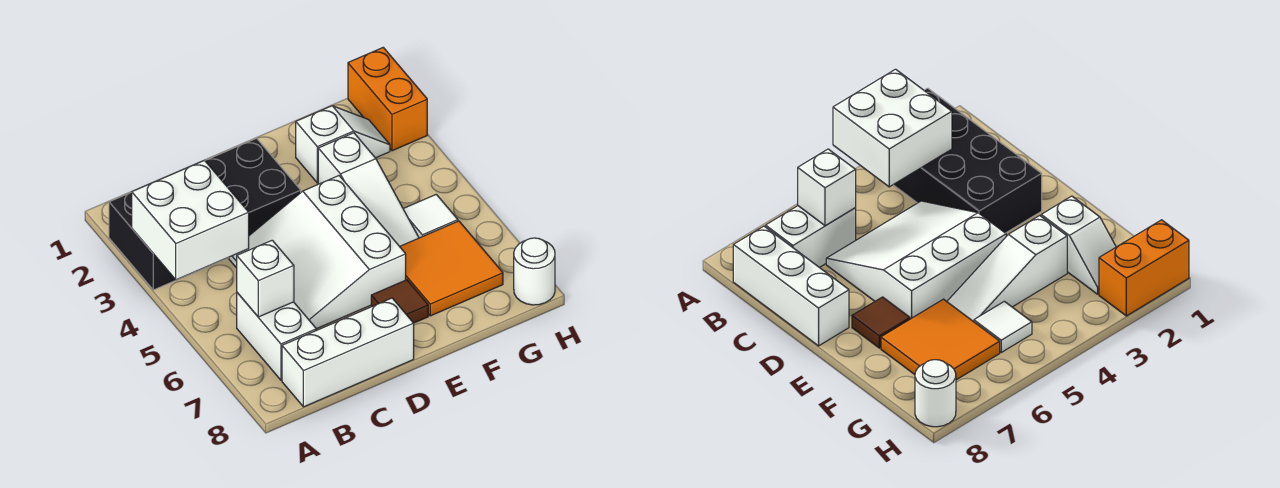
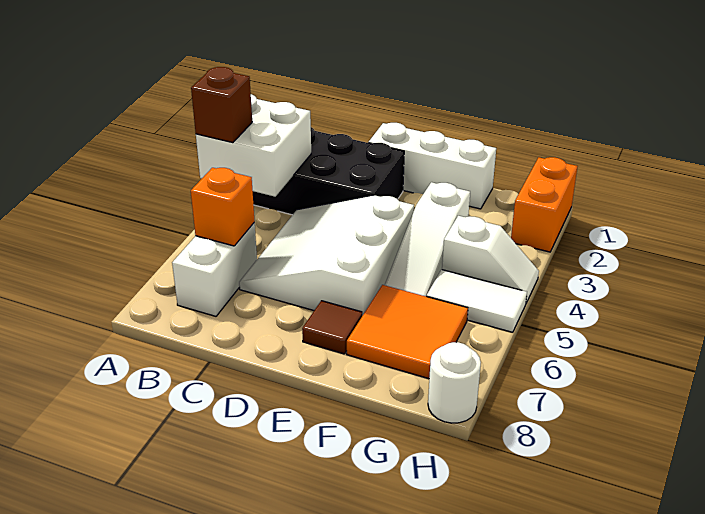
none -> brown brick A4 level 3
white brick B6 level 2 -> orange brick B6 level 2
white brick B8:D8 level 1 -> white brick D1:F1 level 1
white slope F2:G2 level 1 top F -> white slope G4:H4 level 1 top G
white tile G5 level 1 -> white tile G5:H5 level 1

